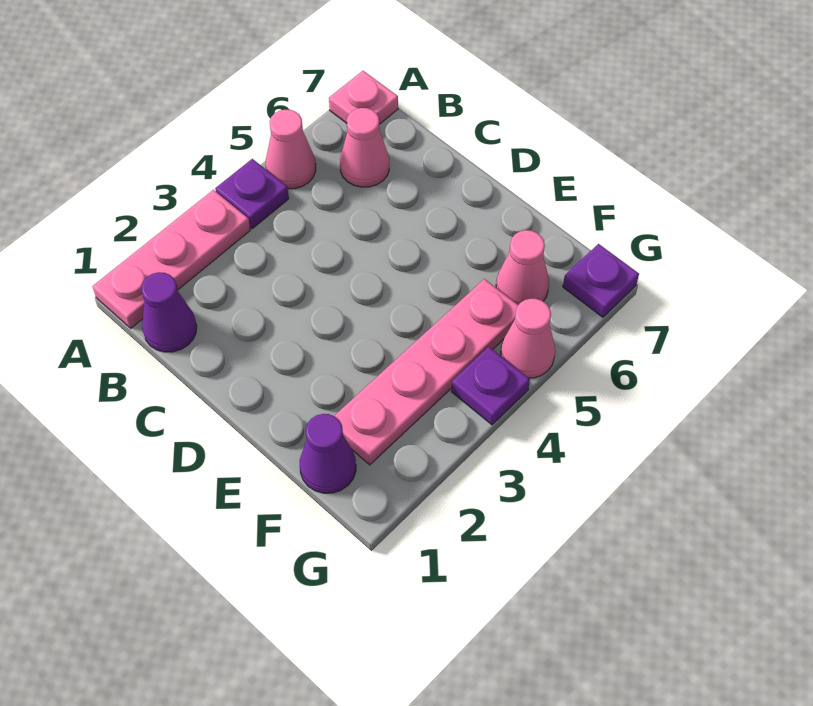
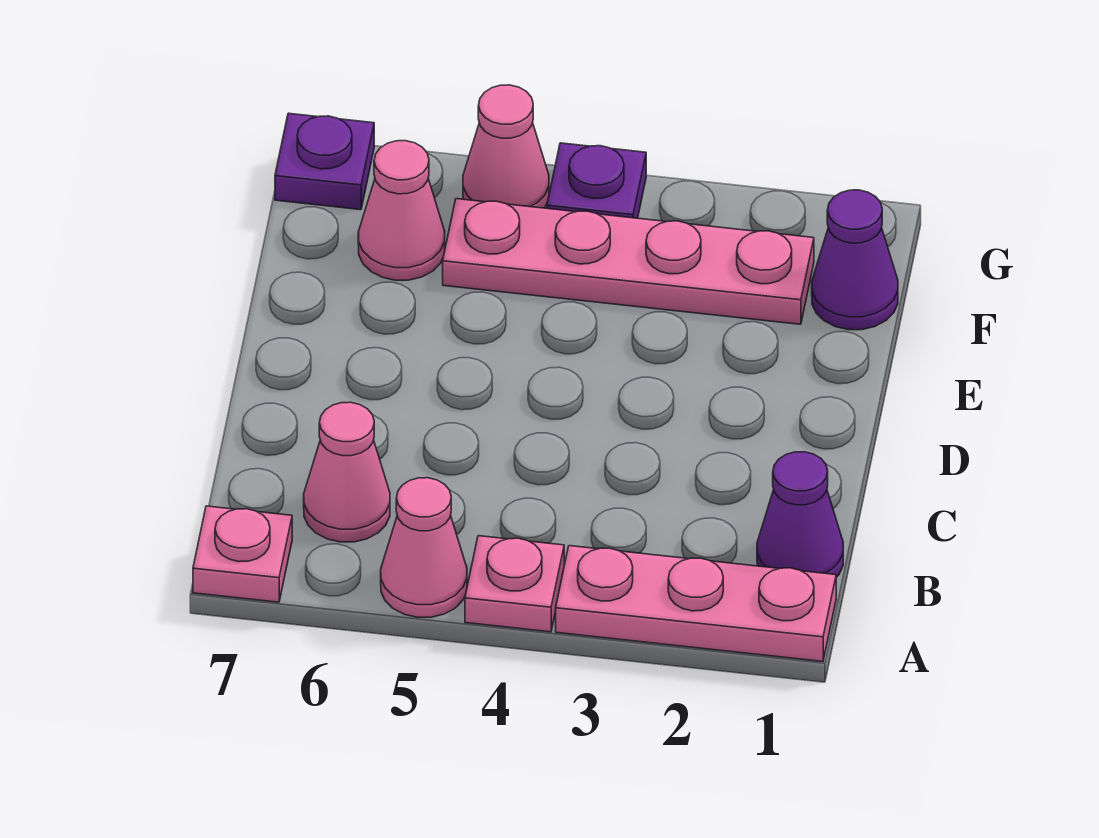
purple plate A4 level 1 -> pink plate A4 level 1

